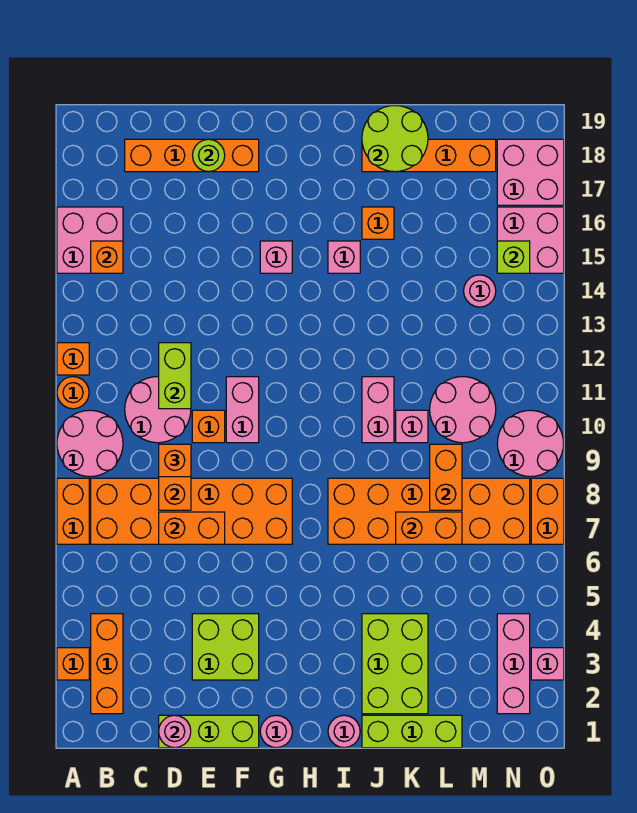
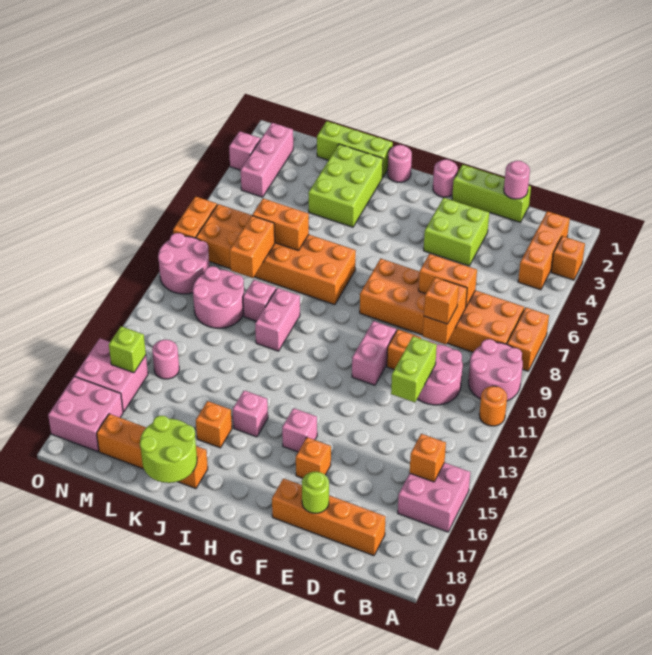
orange brick A12 level 1 -> orange brick F16 level 1

